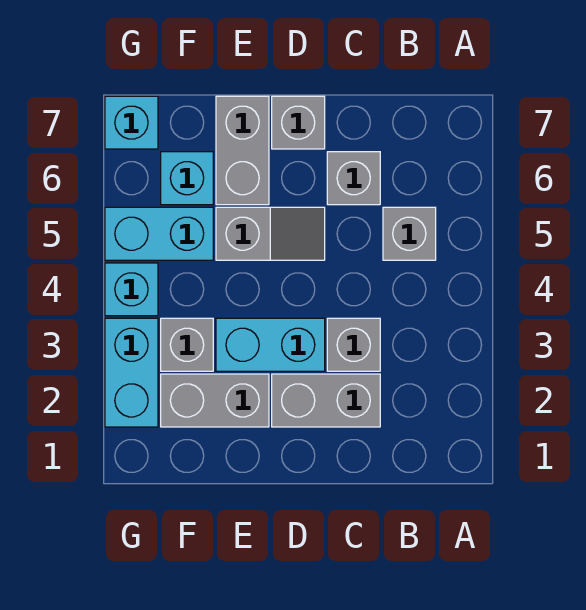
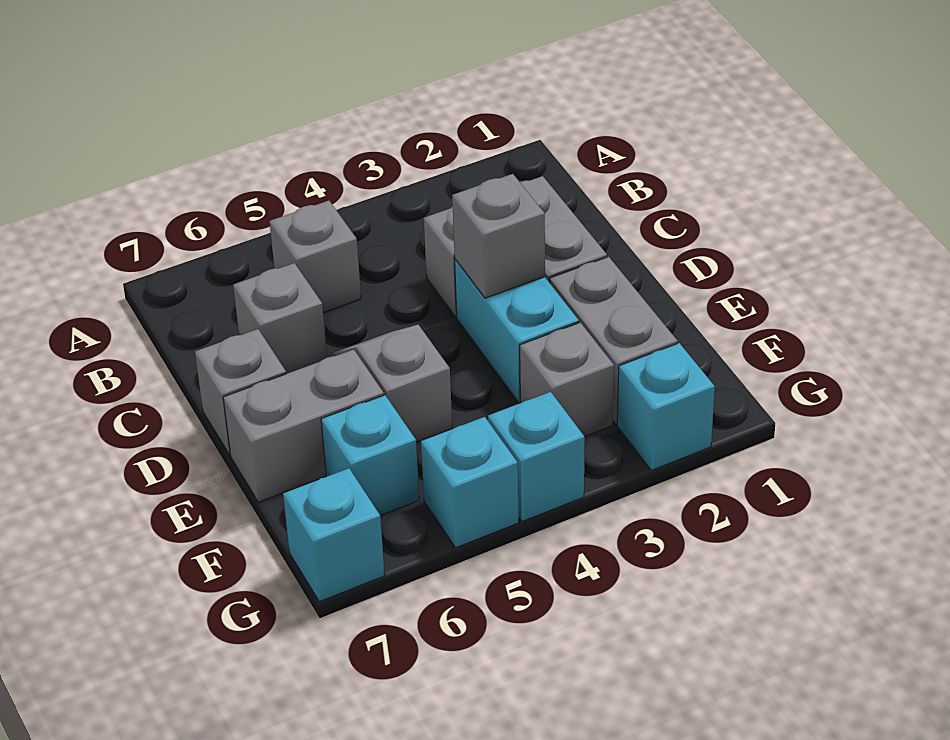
none -> grey brick D3 level 2
cyan brick F5:G5 level 1 -> cyan brick G5 level 1
cyan brick G2:G3 level 1 -> cyan brick G2 level 1

